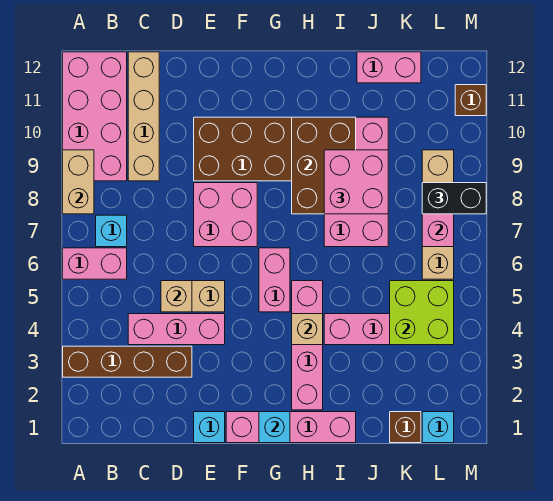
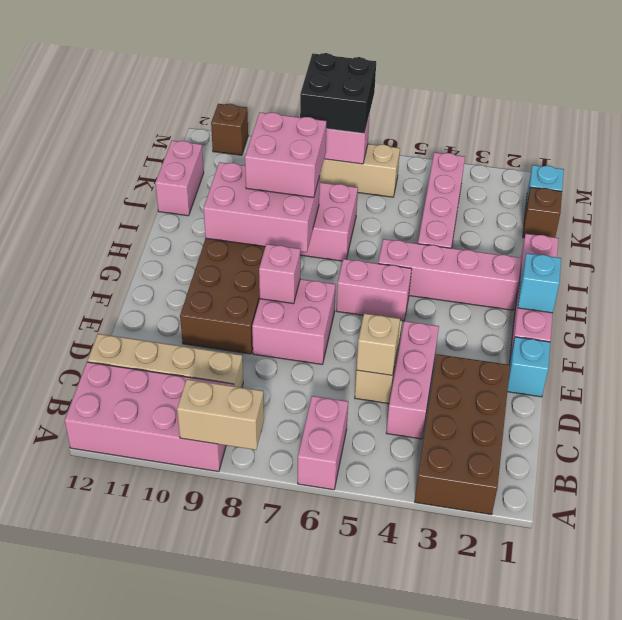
brown brick A3:D3 level 1 -> brown brick A2:D3 level 1
cyan brick B7 level 1 -> none
none -> pink brick F8 level 2
tan brick H4 level 2 -> none
brown brick H8:I10 level 2 -> pink brick H8:I10 level 2
lime brick K4:L5 level 2 -> none
black brick L8:M8 level 3 -> black brick L7:M8 level 3

